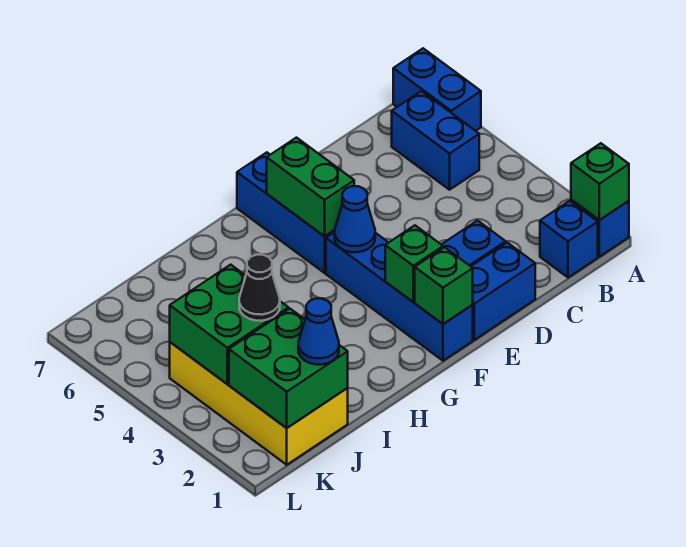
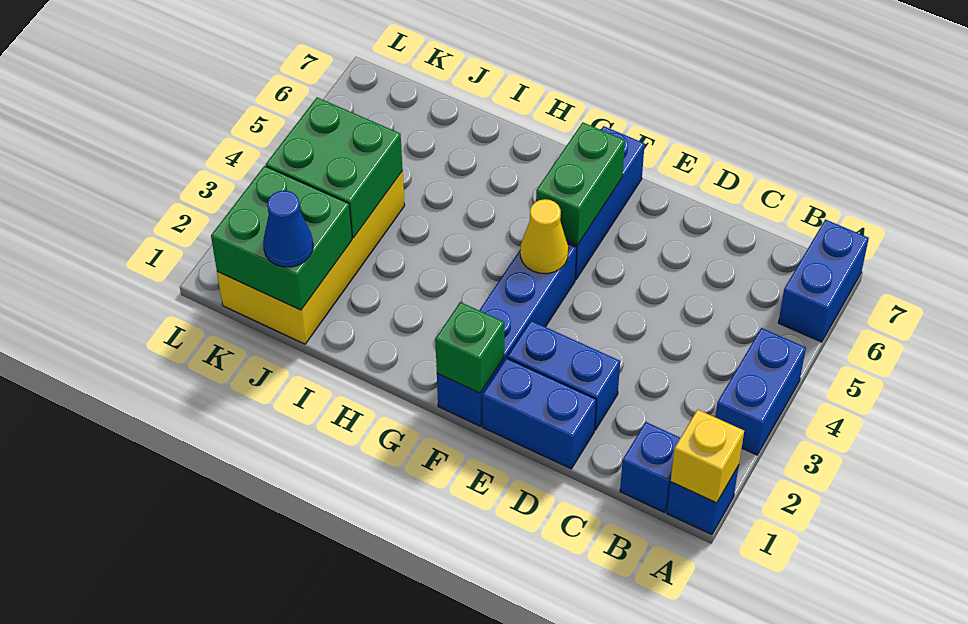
green brick A1 level 2 -> yellow brick A1 level 2
blue brick B5:B6 level 1 -> blue brick A3:A4 level 1
green brick F2 level 2 -> none
blue cone F4 level 2 -> yellow cone F4 level 2
black cone J3 level 3 -> none

